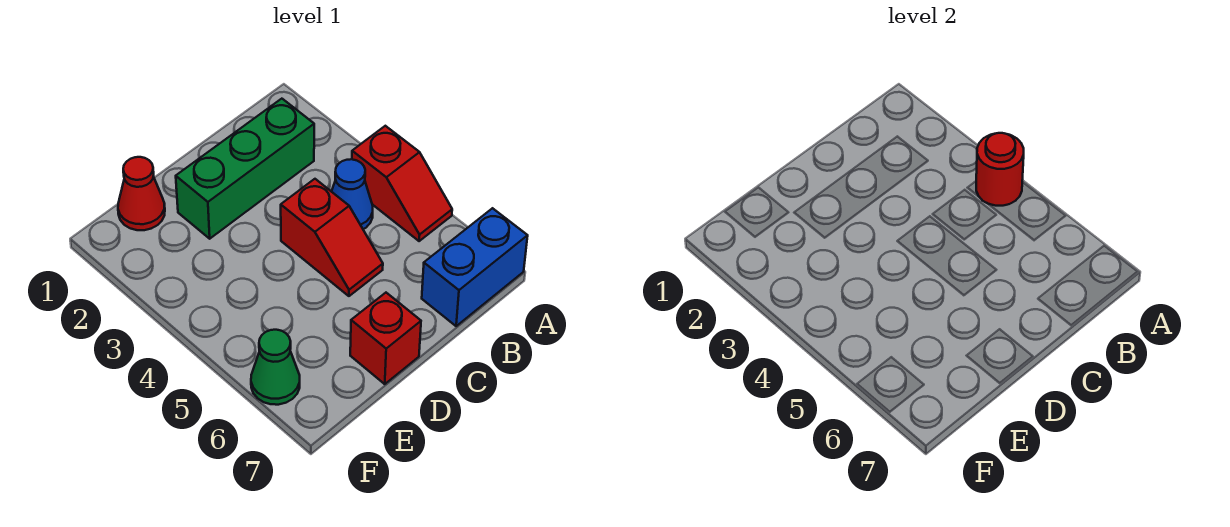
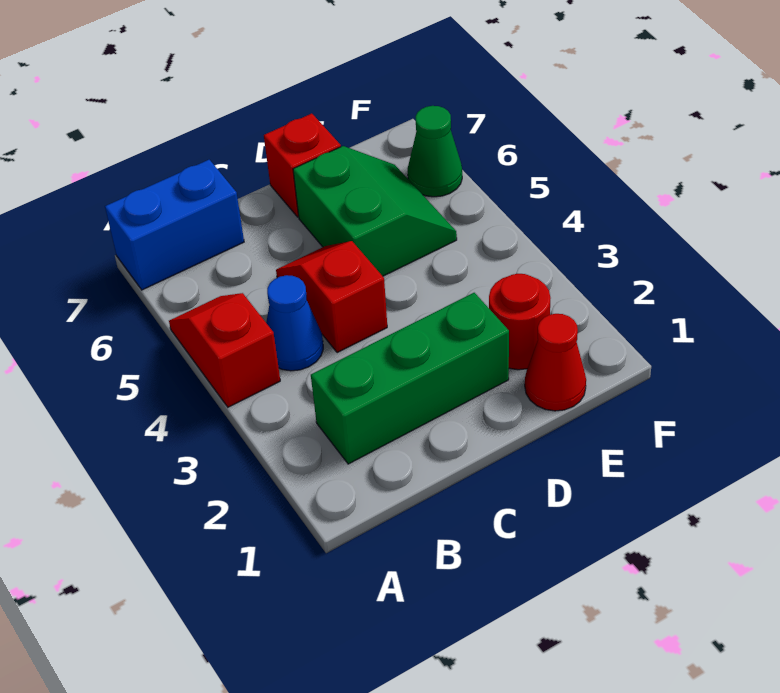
red round brick A4 level 2 -> red round brick E2 level 1
none -> green slope D5:E6 level 1 top D

